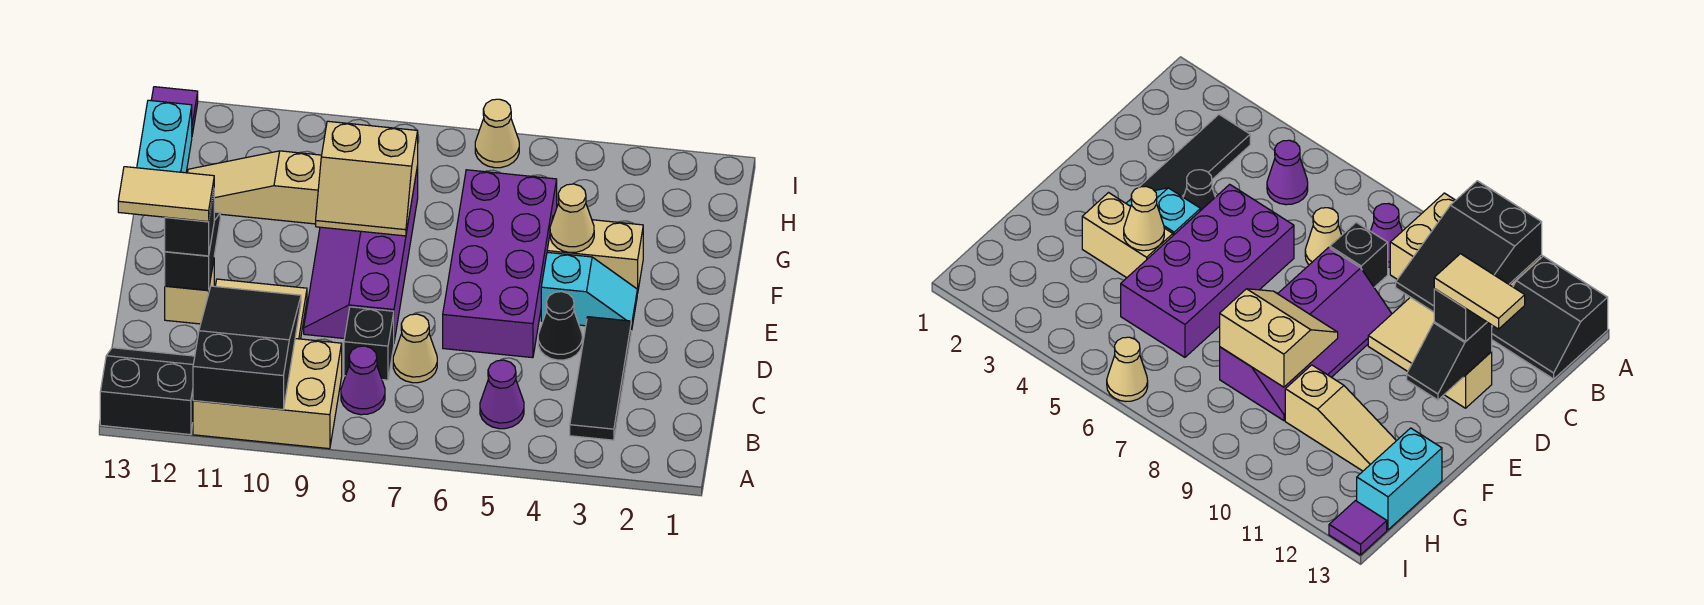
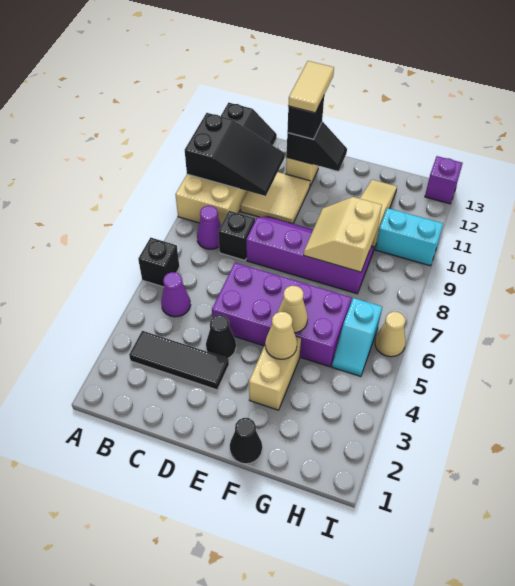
none -> black brick A6 level 1
tan cone C7 level 1 -> tan cone F5 level 2
cyan slope E3:E4 level 1 top 4 -> cyan slope H5:H6 level 1 top 6
none -> black cone F1 level 1
cyan brick G13:H13 level 1 -> cyan brick H10:I10 level 1
purple tile I13 level 1 -> purple brick I13 level 1

